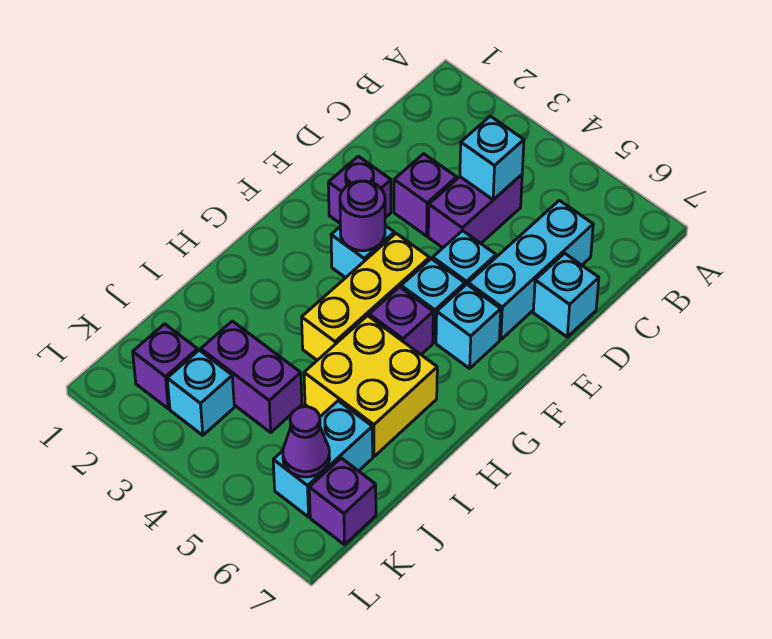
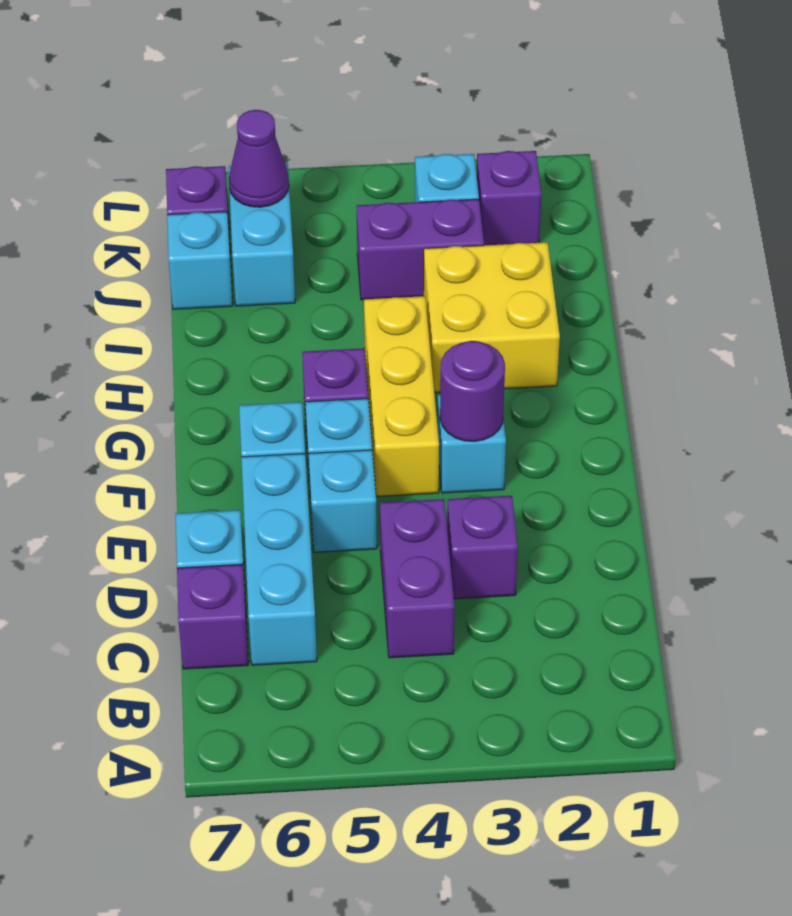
cyan brick C4 level 2 -> cyan brick J7 level 1
purple brick E2 level 1 -> purple brick C7 level 1
yellow brick H5:I6 level 1 -> yellow brick H2:I3 level 1

